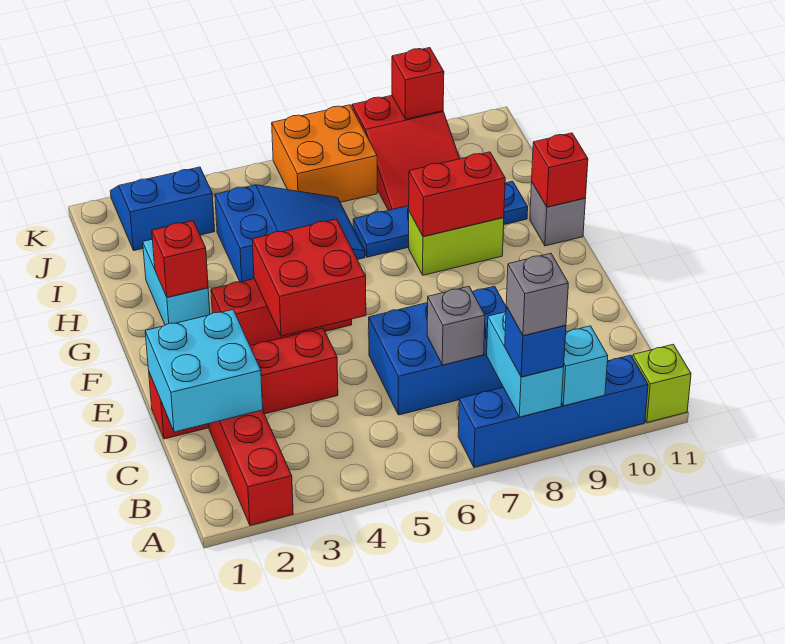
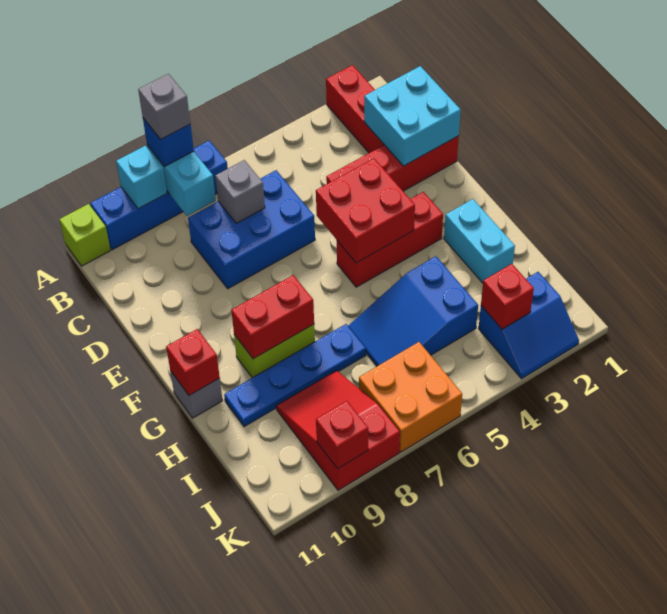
red brick G2 level 2 -> red brick J3 level 2

